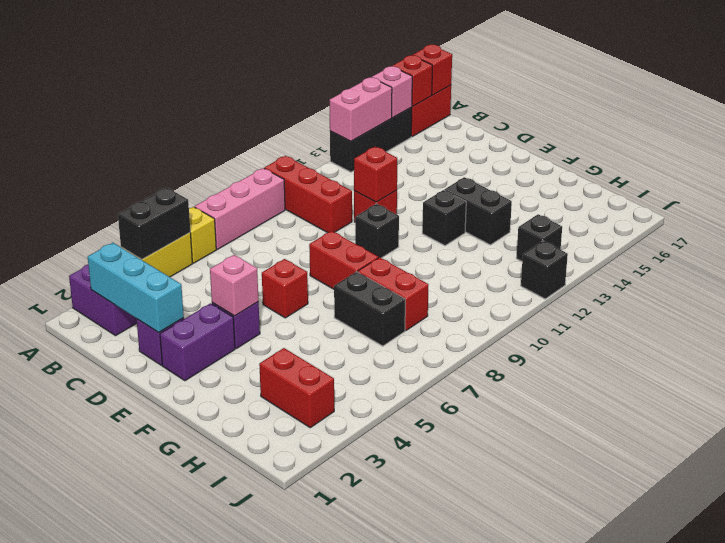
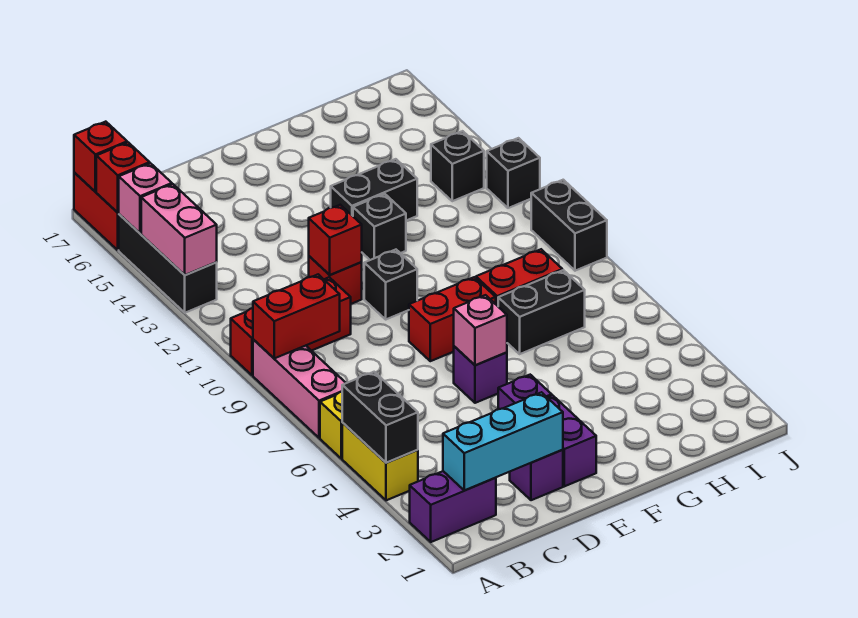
pink brick E4 level 2 -> pink brick E6 level 2
red brick E6 level 1 -> purple brick E6 level 1
red brick H3:I3 level 1 -> red brick A9:B9 level 2
none -> black brick J9:J10 level 1

